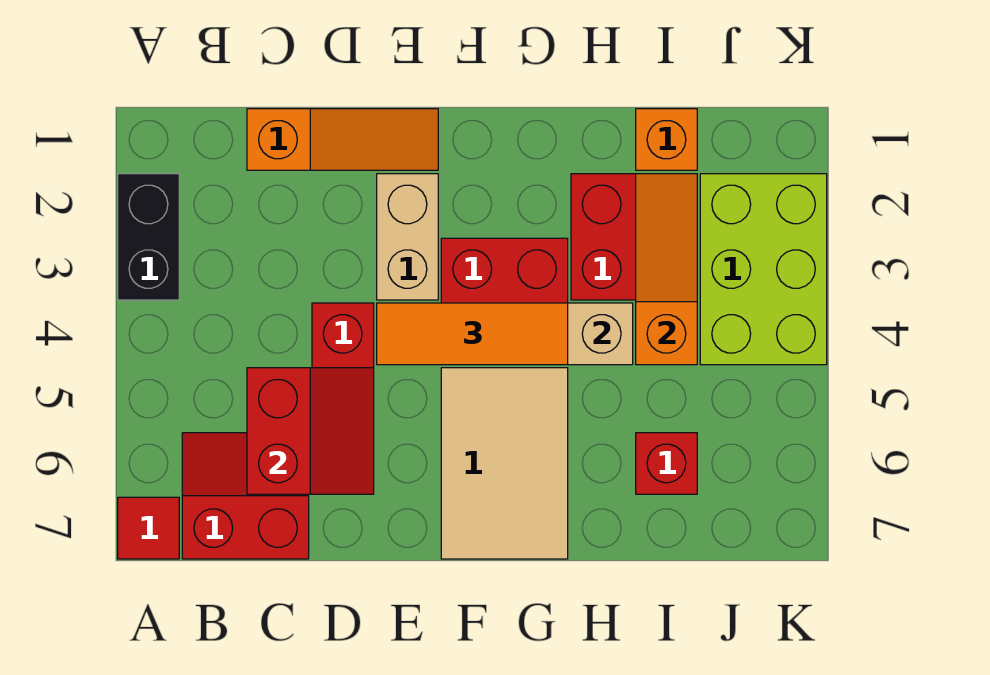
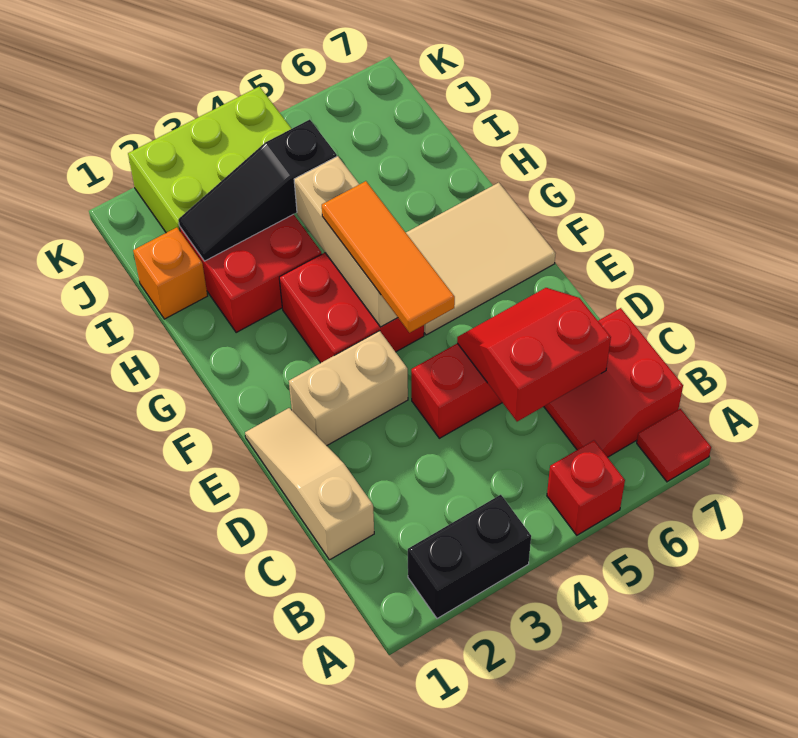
orange slope C1:E1 level 1 top C -> tan slope C1:E1 level 1 top C
orange slope I2:I4 level 2 top 4 -> black slope I2:I4 level 2 top 4
red brick I6 level 1 -> red brick A5 level 1

